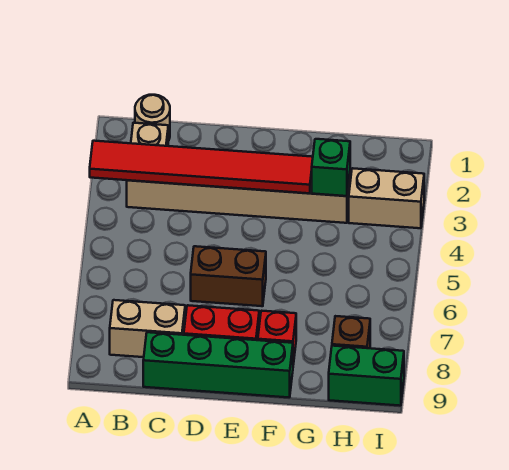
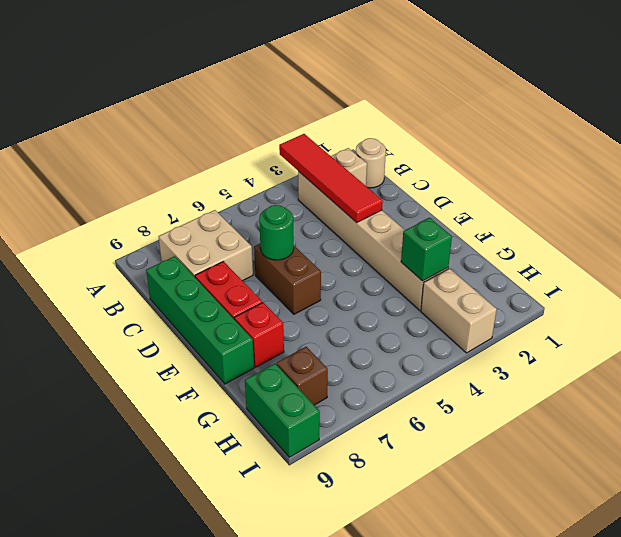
red tile A3:F3 level 2 -> red tile A3:D3 level 2
tan brick B8:C8 level 1 -> tan brick B7:C8 level 1
none -> green round brick D6 level 2

